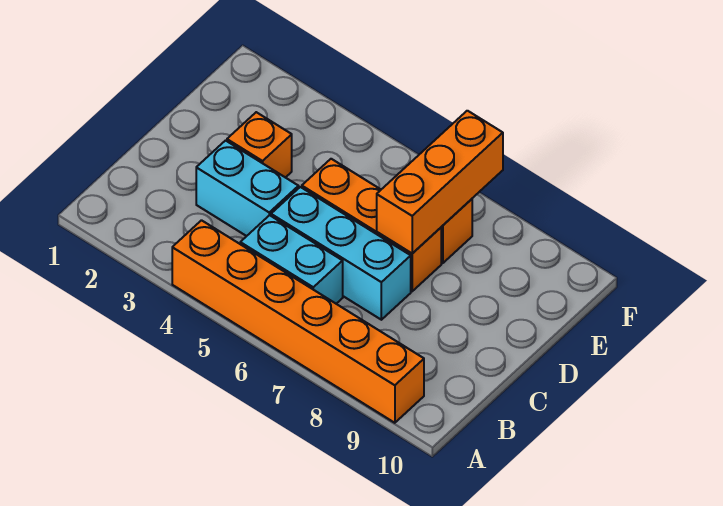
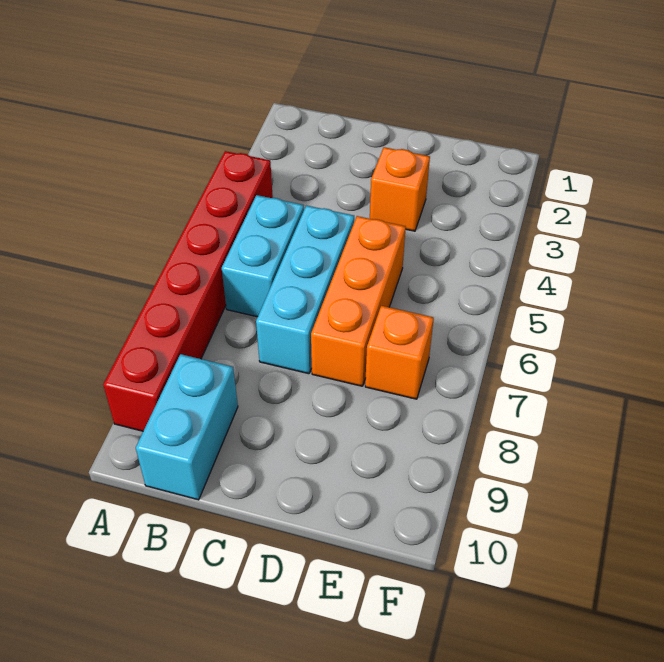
orange brick A4:A9 level 1 -> red brick A4:A9 level 1
cyan brick C3:C4 level 1 -> cyan brick B9:B10 level 1
orange brick D7:F7 level 2 -> none

